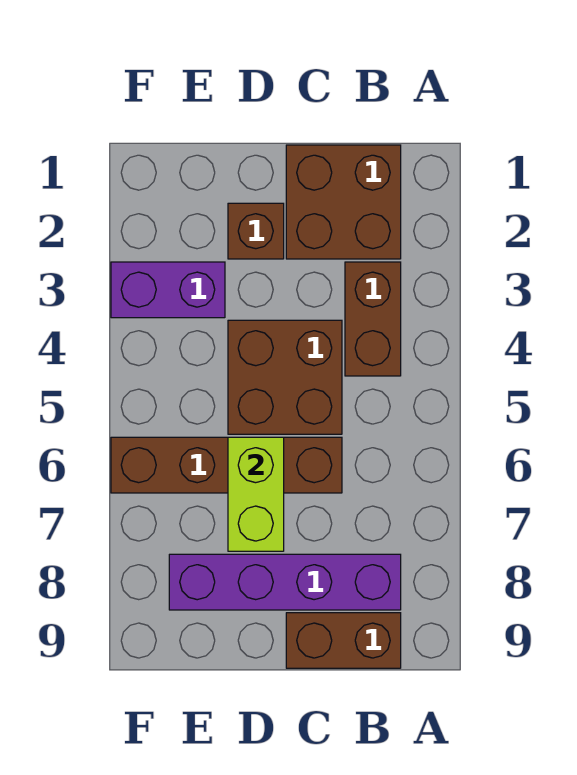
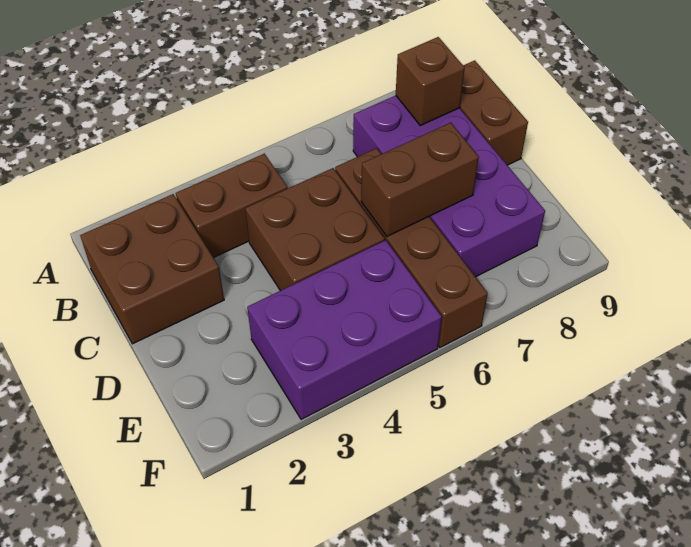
purple brick B8:E8 level 1 -> purple brick B7:E8 level 1
brown brick D2 level 1 -> brown brick B8 level 2
lime brick D6:D7 level 2 -> brown brick D6:D7 level 2
purple brick E3:F3 level 1 -> purple brick E3:F5 level 1

